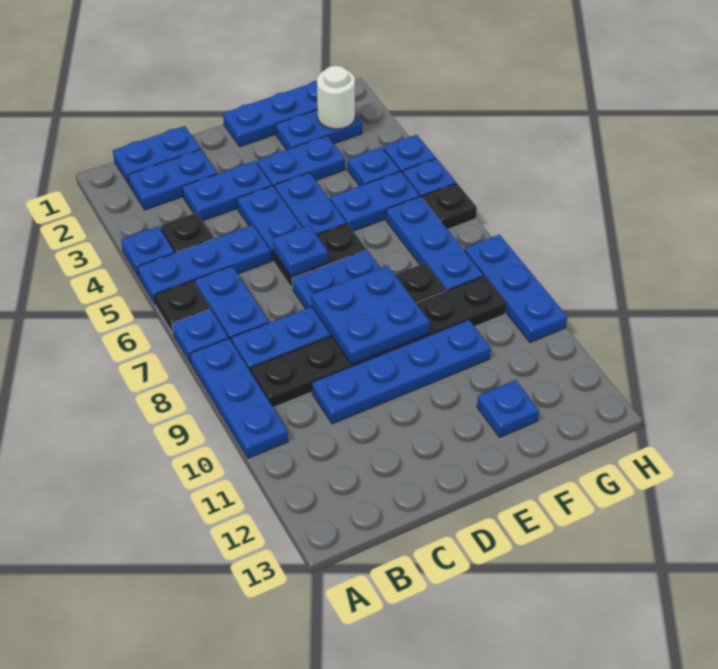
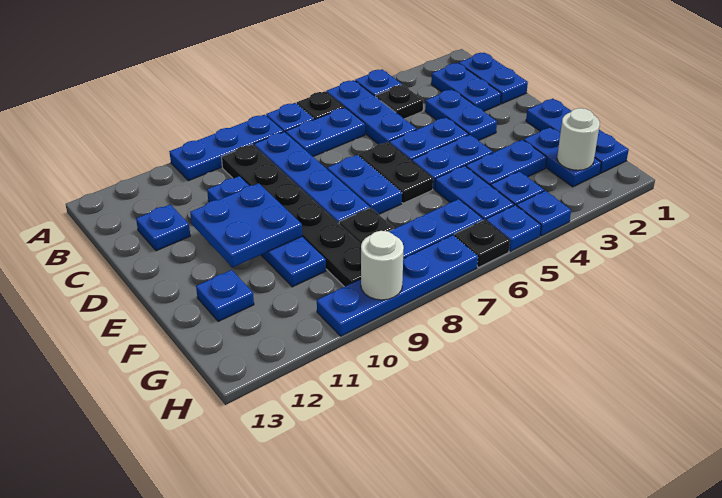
blue plate D6 level 2 -> blue plate C12 level 1
blue plate D8:E9 level 2 -> blue plate D10:E11 level 2
blue plate E3:F3 level 1 -> blue plate F3:F4 level 1
blue plate H8:H10 level 1 -> blue plate H7:H10 level 1
none -> white round brick H9 level 2

